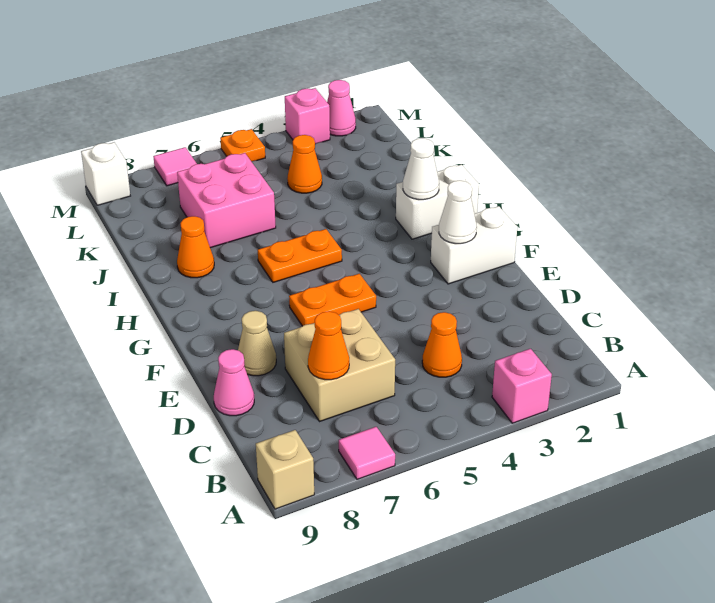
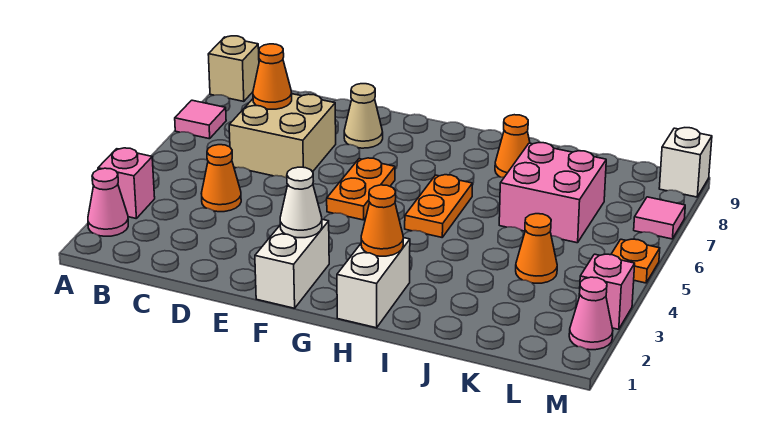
pink cone D9 level 1 -> pink cone A2 level 1
white cone H2 level 2 -> orange cone H2 level 2

